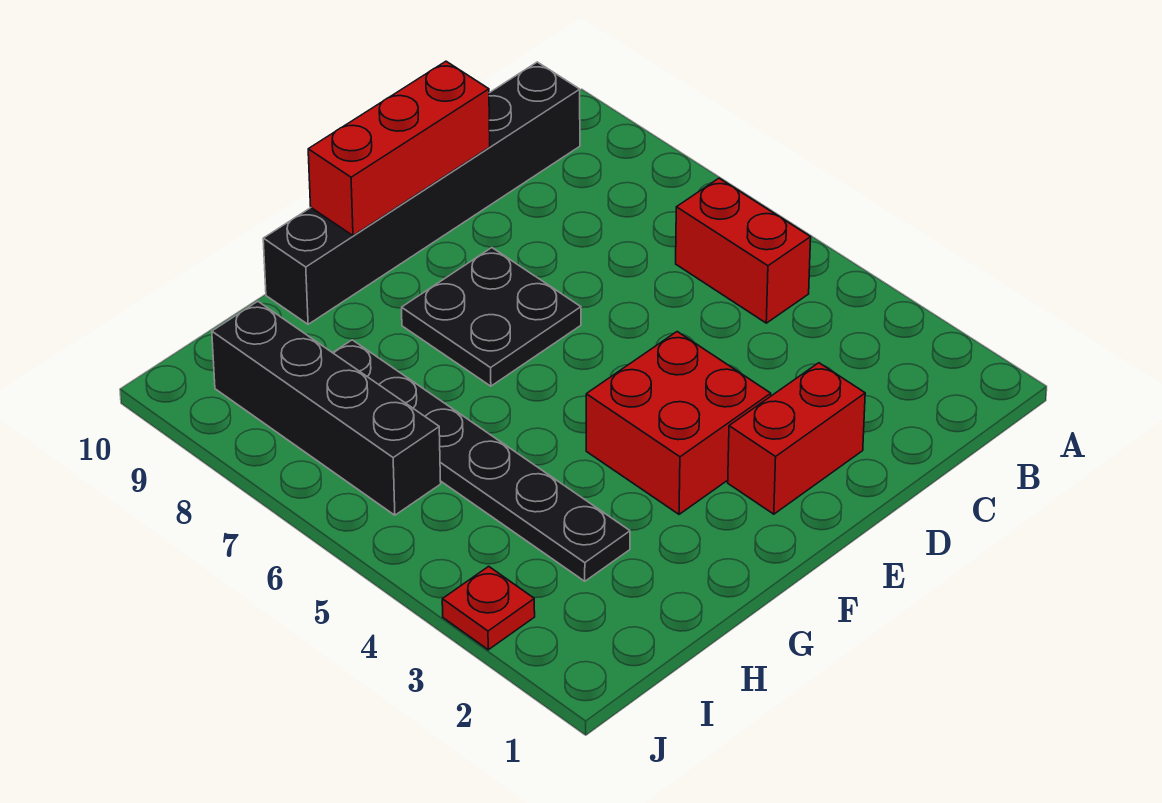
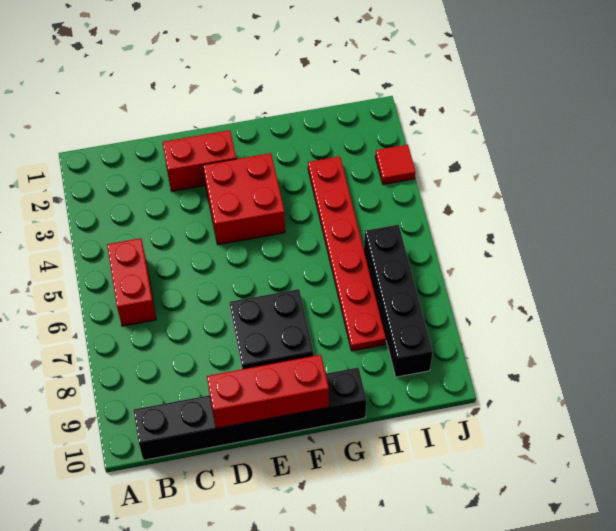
black plate H3:H8 level 1 -> red plate H3:H8 level 1
red plate J3 level 1 -> red tile J3 level 1

